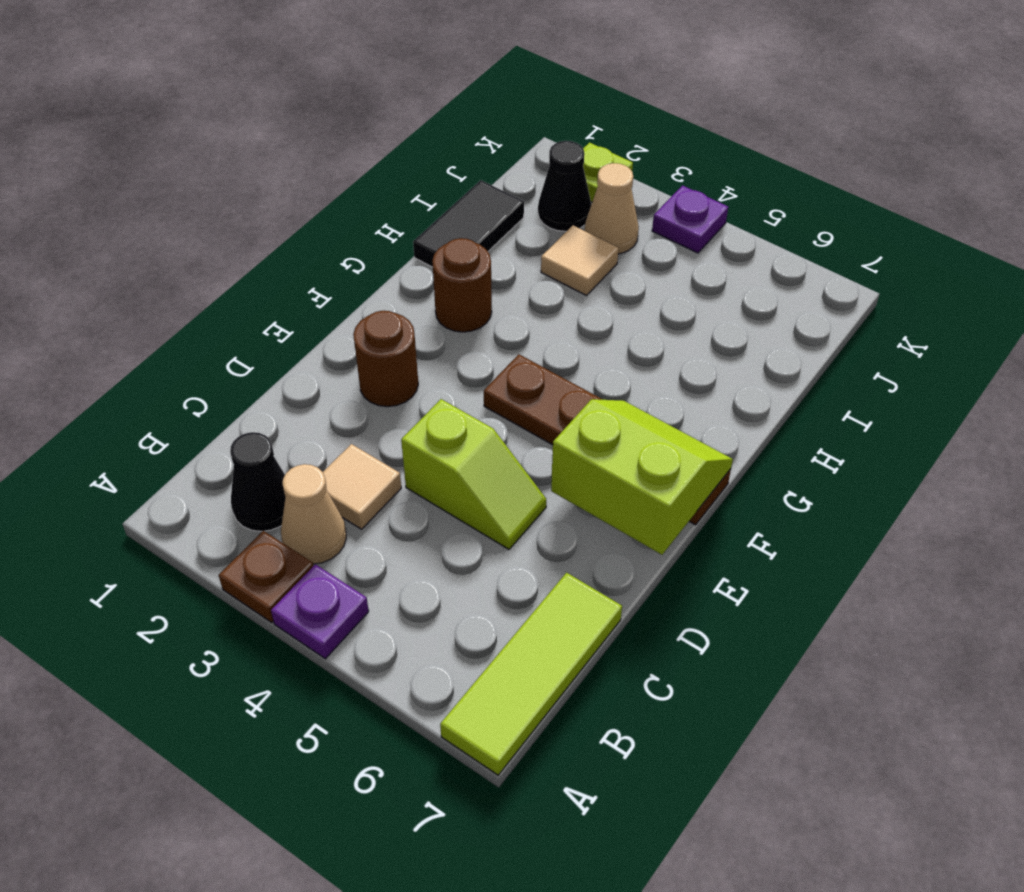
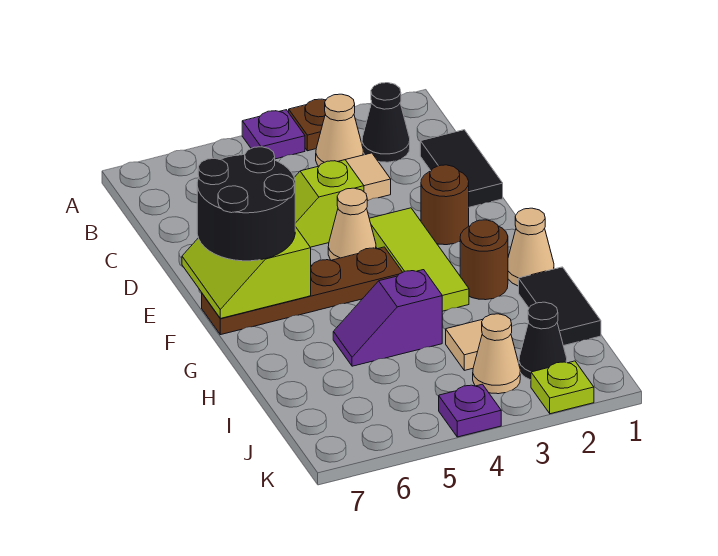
lime tile A7:C7 level 1 -> lime tile E3:G3 level 1
none -> black tile C1:D1 level 1
none -> tan cone E4 level 1
lime slope E6:F7 level 2 top E -> lime slope E6:F7 level 2 top 6
none -> black round brick E6:F7 level 3
none -> tan cone G1 level 1
none -> purple slope H4:H5 level 1 top 4

